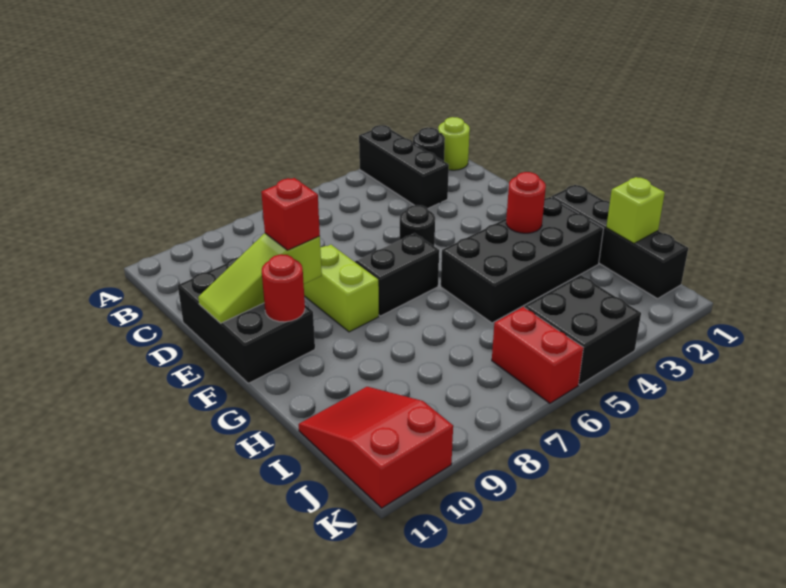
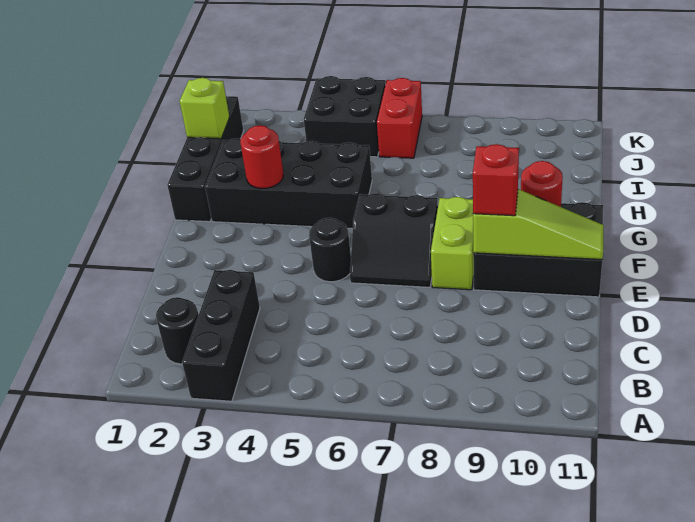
lime round brick B1 level 1 -> none
black brick D10:F11 level 1 -> black brick E9:F11 level 1
red slope I10:K11 level 1 top K -> none

